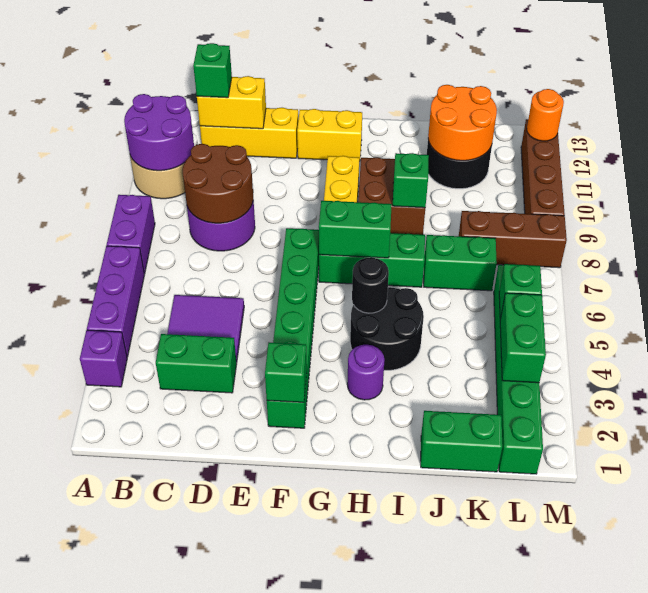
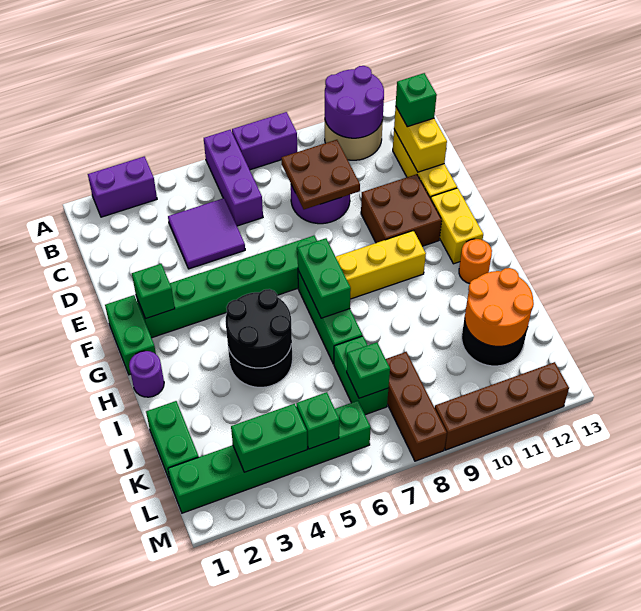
purple brick A3 level 1 -> purple brick A2:A3 level 1
purple brick A4:A6 level 1 -> purple brick A6:C6 level 1
green brick C3:D3 level 1 -> green brick F1:G1 level 1
brown round brick C8:D9 level 2 -> brown plate C8:D9 level 2
purple round brick H3 level 1 -> purple round brick H1 level 1
black round brick H5 level 2 -> black round brick H4:I5 level 2
brown brick H9:I10 level 1 -> brown brick E10:F11 level 1
green brick I9 level 2 -> green brick K7 level 2
orange round brick M12 level 2 -> orange round brick H12 level 1

